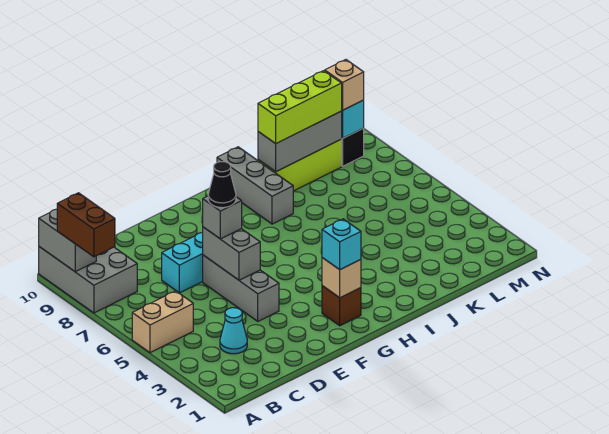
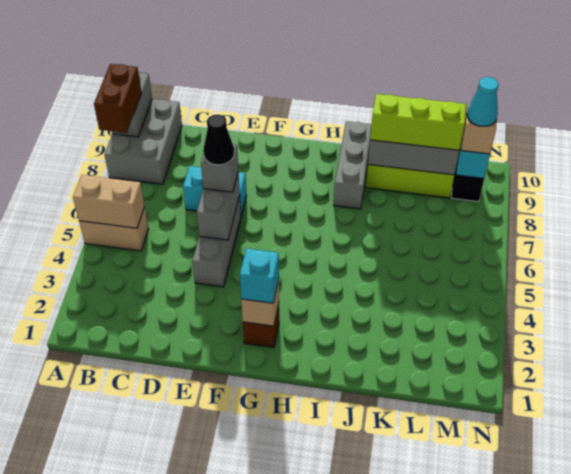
none -> tan brick A5:B5 level 2
cyan cone C3 level 1 -> cyan cone M9 level 4

